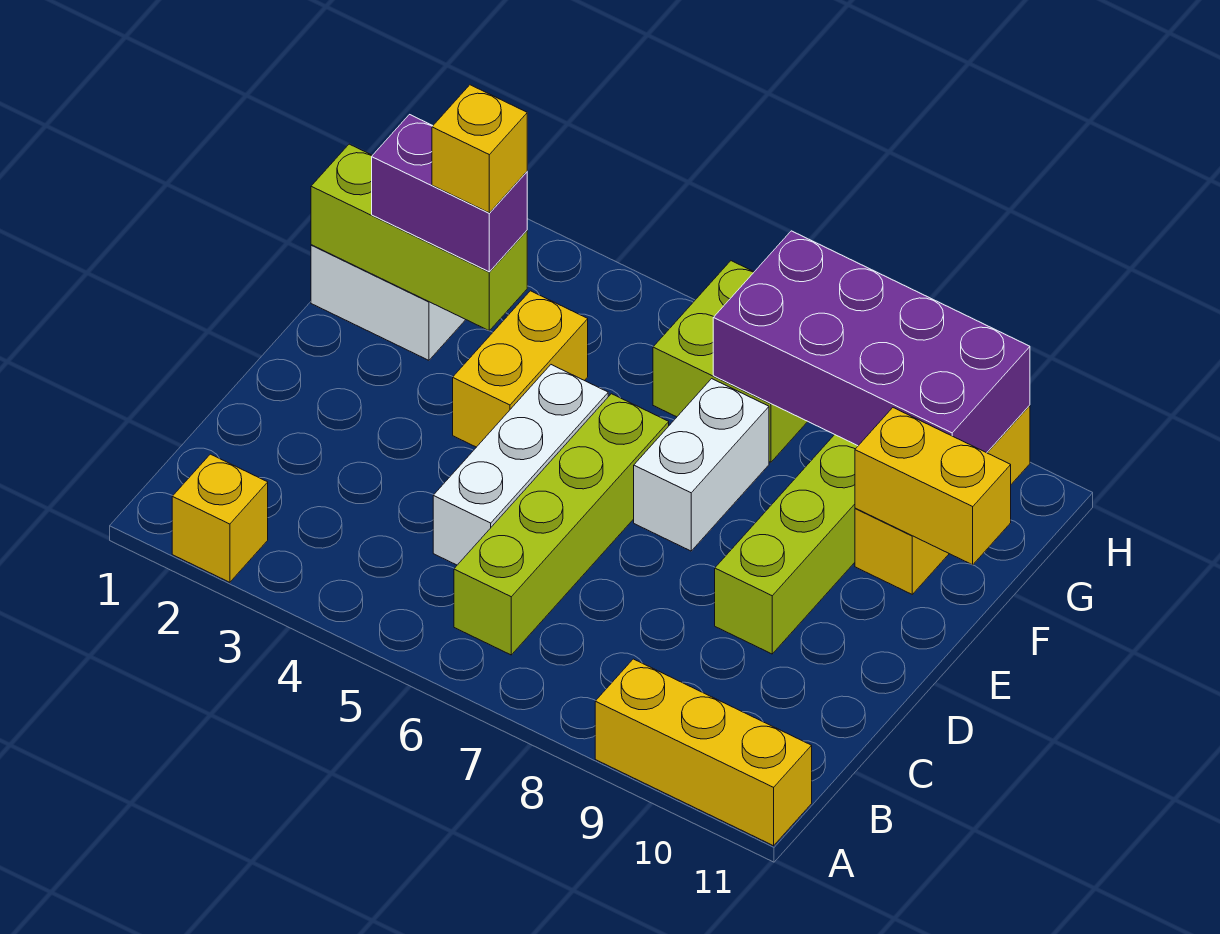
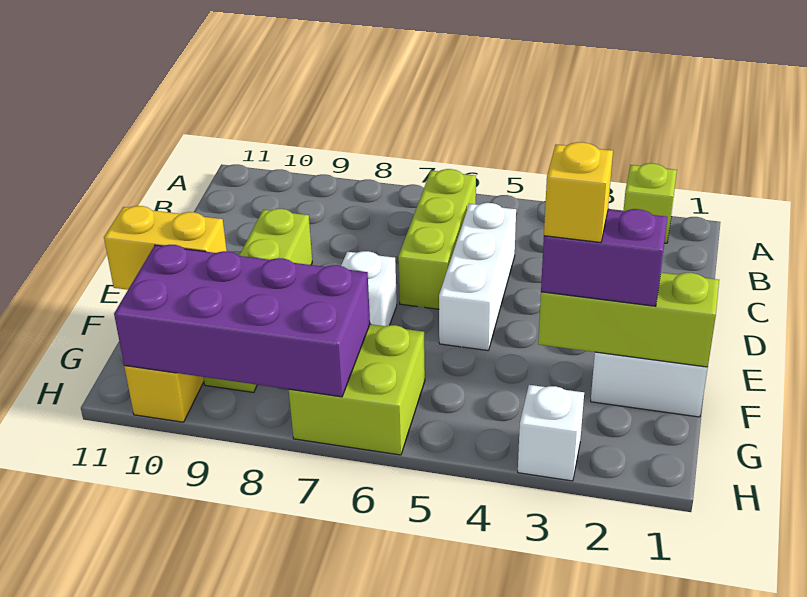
yellow brick A2 level 1 -> lime brick A2 level 1
yellow brick A9:A11 level 1 -> none
lime brick B6:E6 level 1 -> lime brick B6:D6 level 1
yellow brick E4:F4 level 1 -> none
none -> white brick H3 level 1

